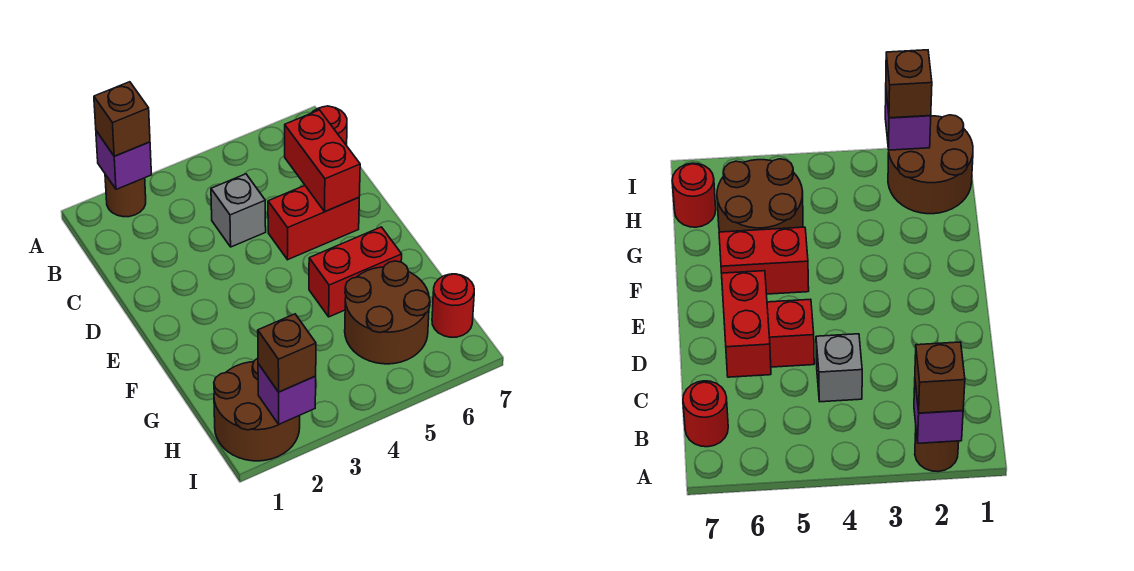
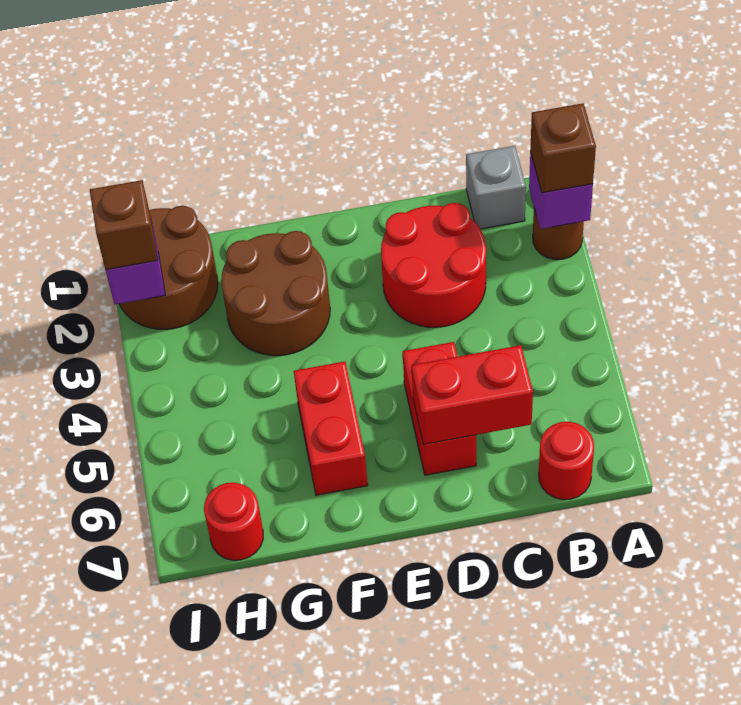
none -> red round brick C2:D3 level 1
grey brick C4 level 1 -> grey brick B1 level 1
brown round brick G5:H6 level 1 -> brown round brick F2:G3 level 1

